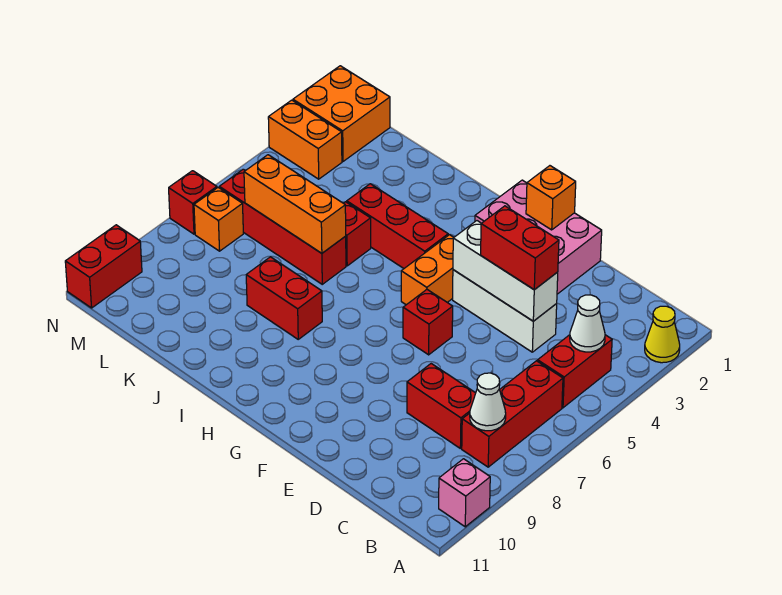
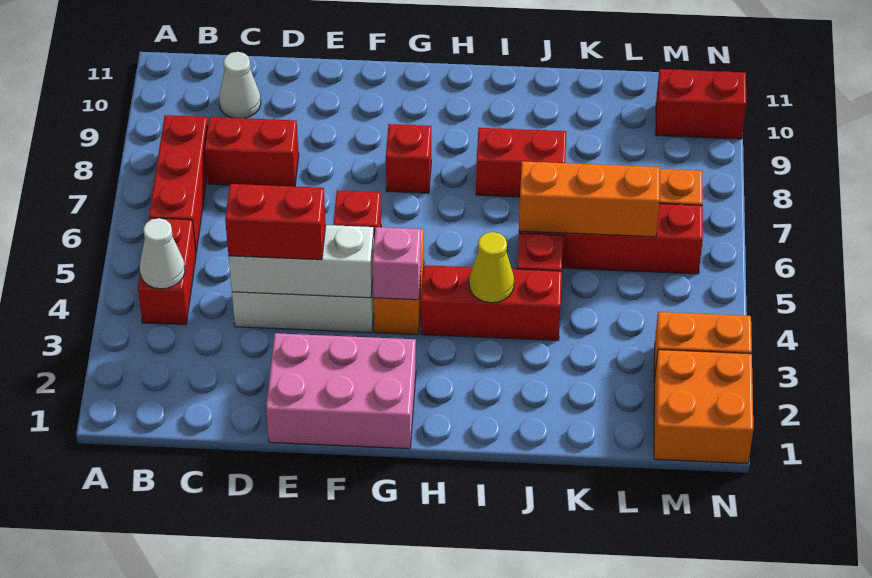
yellow cone A2 level 1 -> yellow cone I4 level 2
pink brick A10 level 1 -> pink brick G4 level 2
white cone B8 level 2 -> white cone C10 level 1
orange brick F1 level 2 -> none
red brick N7 level 1 -> red brick G8 level 1
red brick N10:N11 level 1 -> red brick M10:N10 level 1

